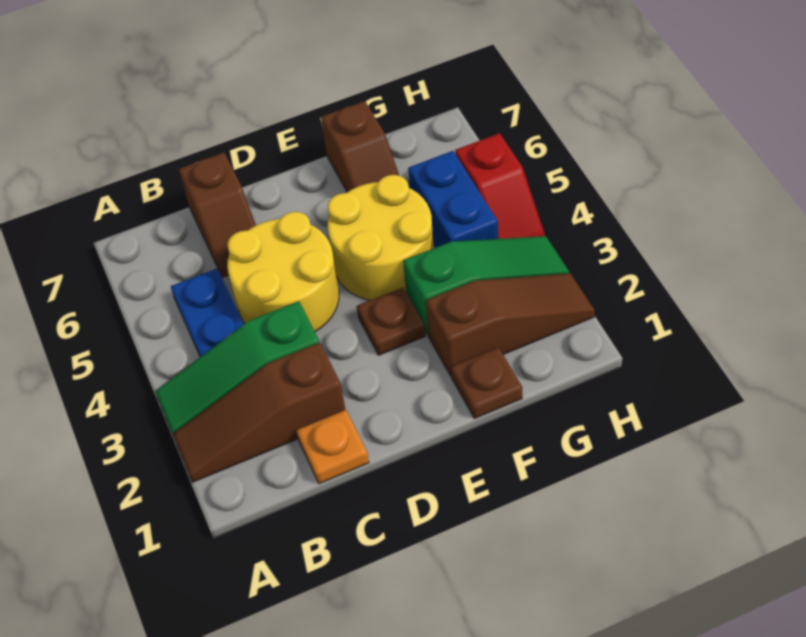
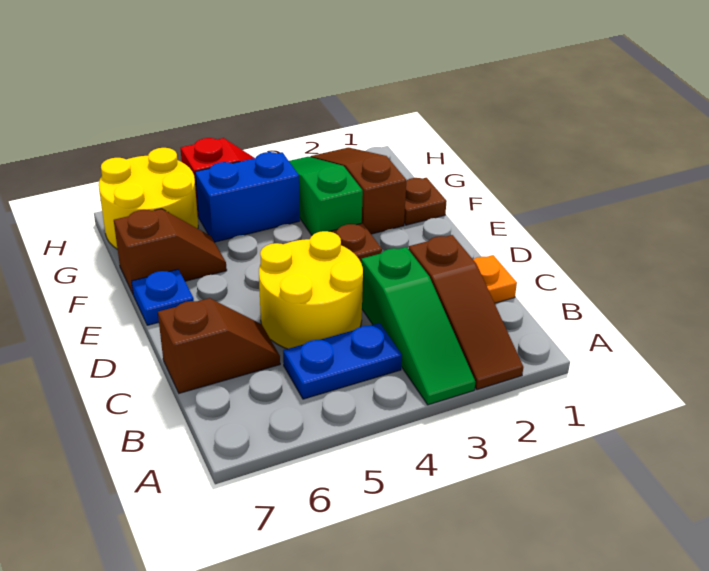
yellow round brick E4:F5 level 1 -> yellow round brick G6:H7 level 1
none -> blue plate E7 level 1

